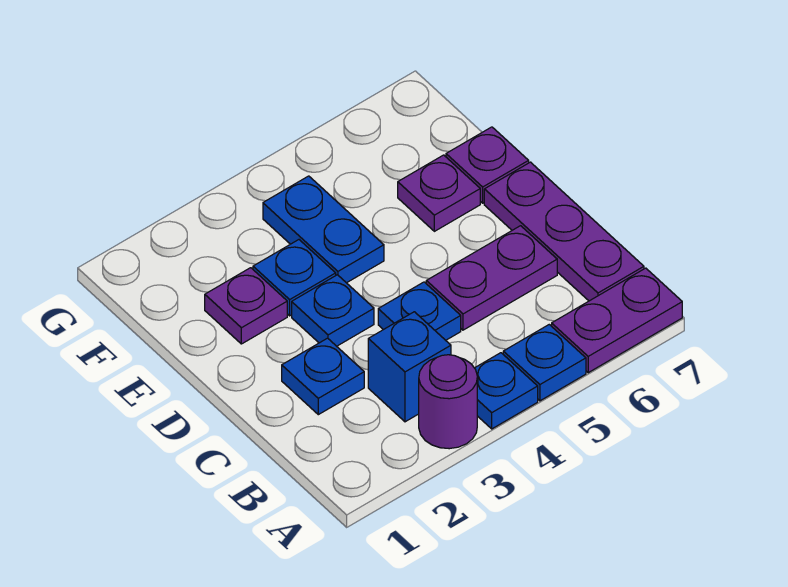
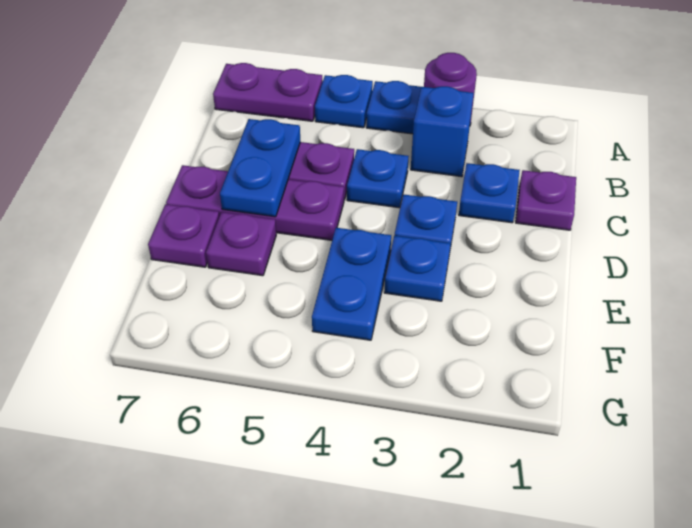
purple plate B7:D7 level 1 -> purple plate D5:D7 level 1
none -> blue plate C6:D6 level 2
purple plate E2 level 1 -> purple plate C1 level 1

